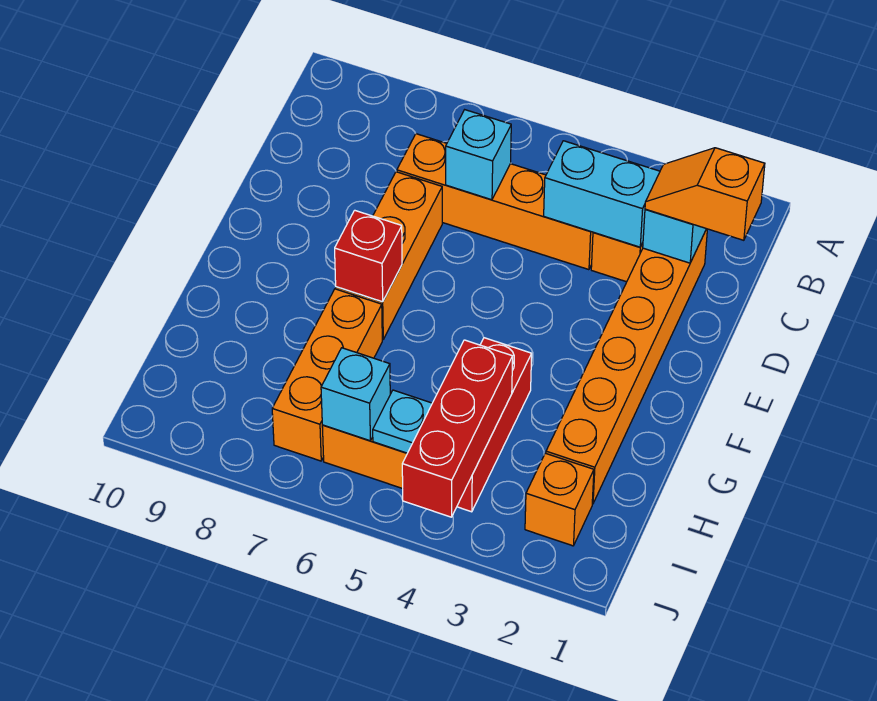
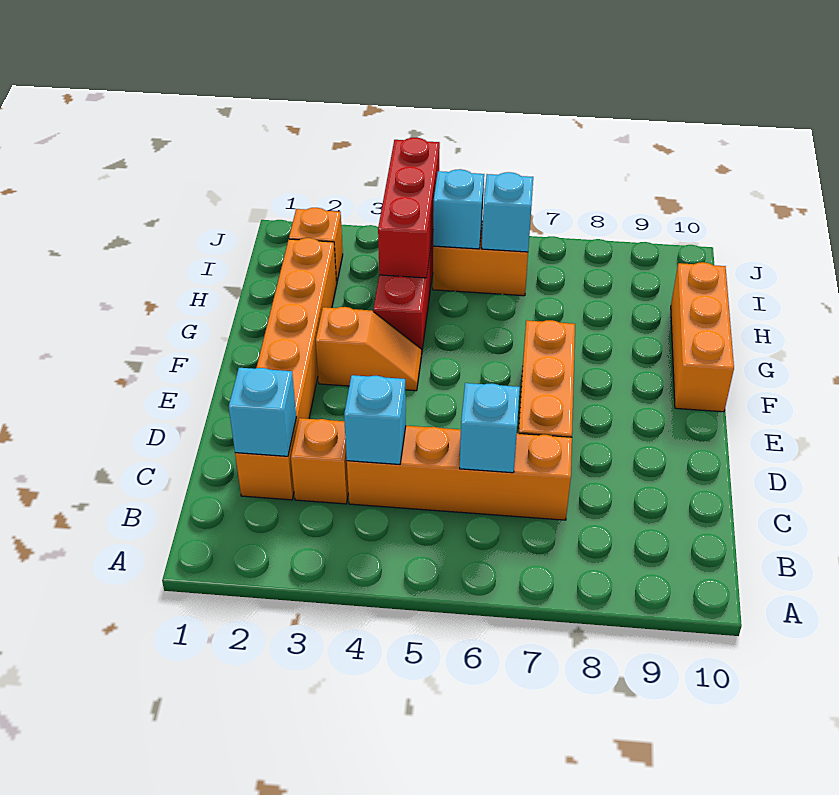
orange slope C1:C2 level 3 top 1 -> orange slope F3:F4 level 1 top 3
cyan brick C3:C4 level 2 -> cyan brick C4 level 2
red brick F7 level 2 -> none
orange brick G7:I7 level 1 -> orange brick F10:H10 level 1
cyan plate I5 level 2 -> cyan brick I5 level 2

